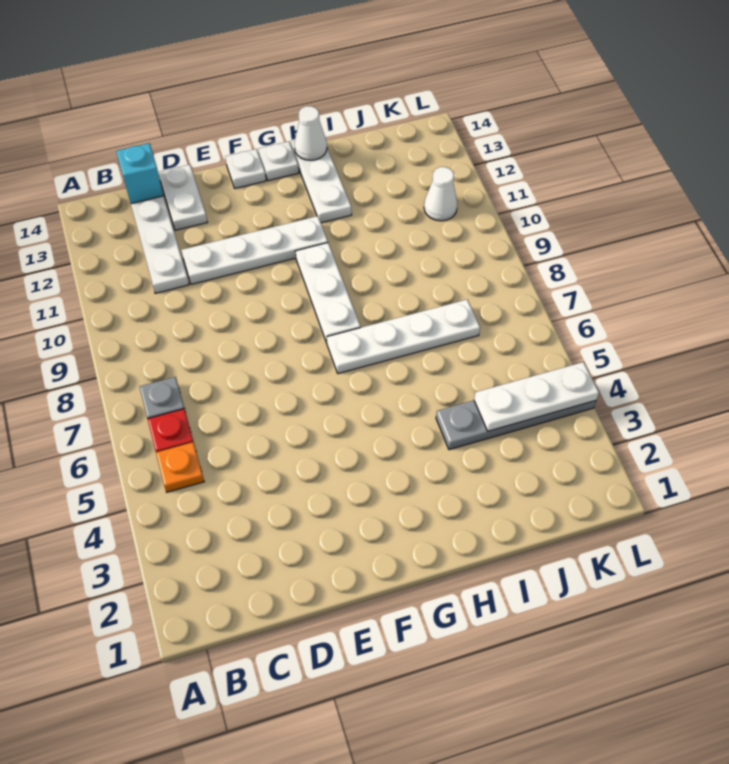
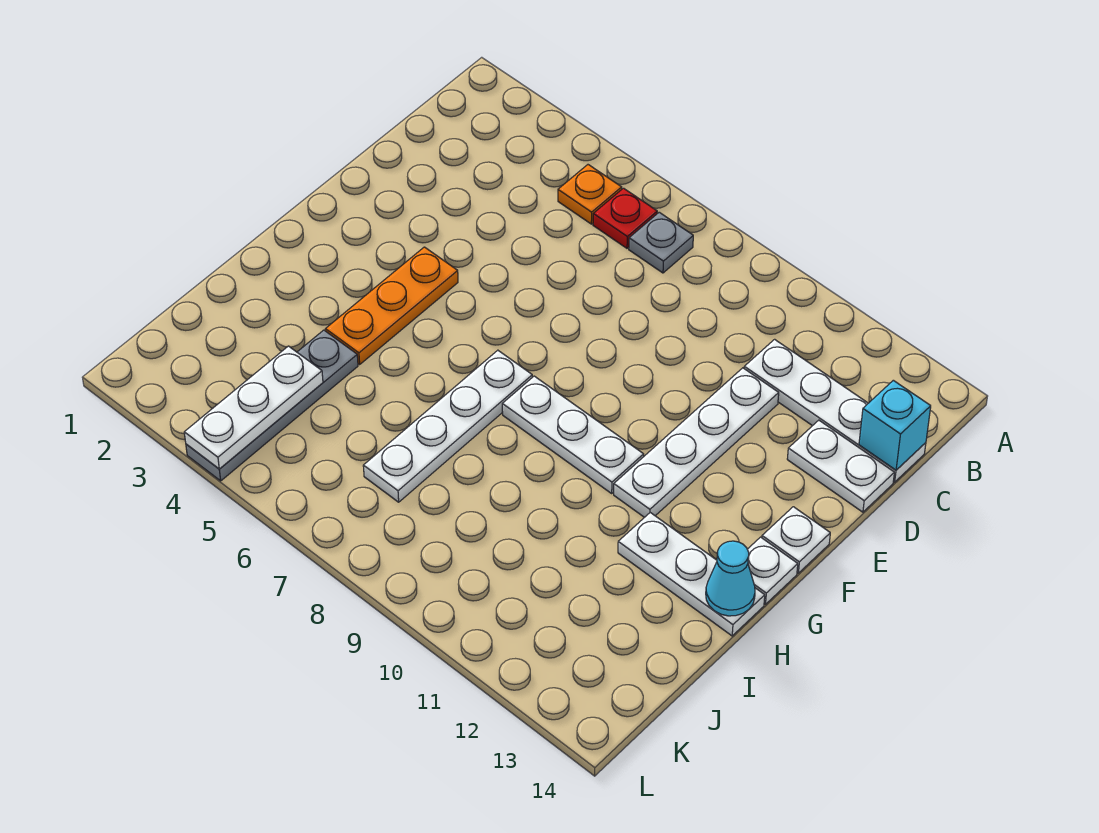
none -> orange plate F4:H4 level 1
white cone H14 level 2 -> cyan cone H14 level 2
white cone K11 level 1 -> none

